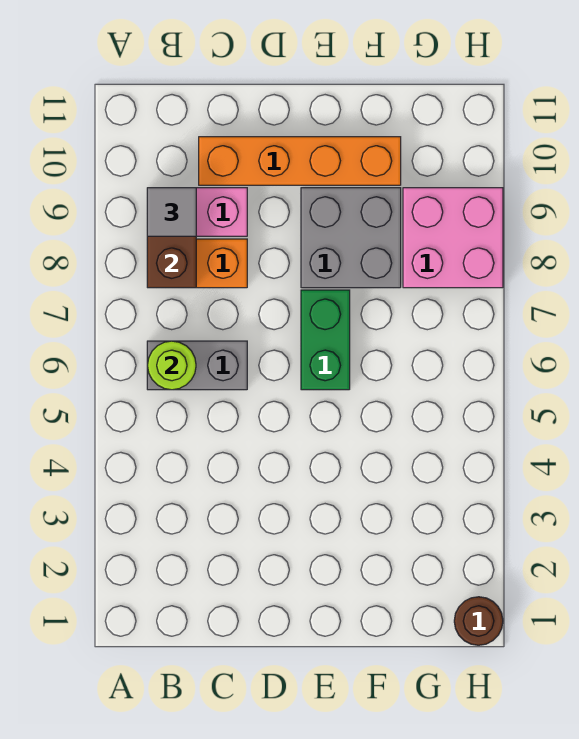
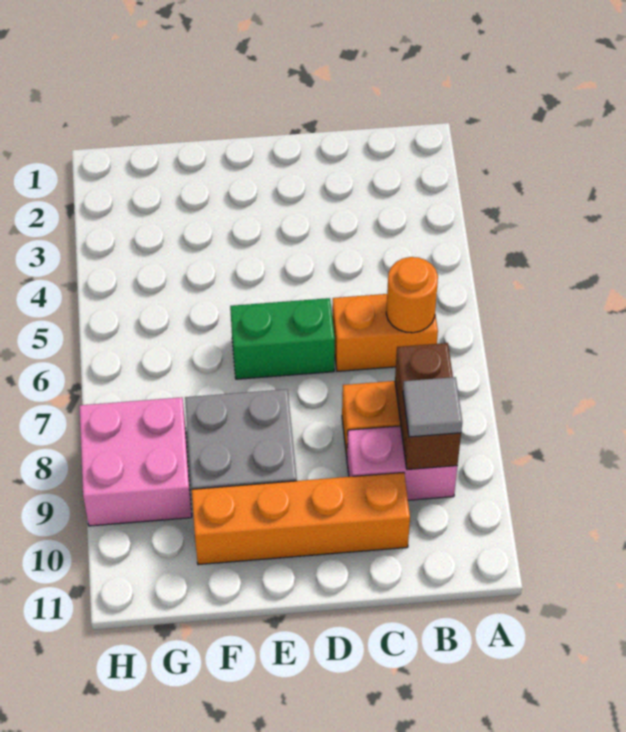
grey brick B6:C6 level 1 -> orange brick B6:C6 level 1
lime round brick B6 level 2 -> orange round brick B6 level 2
green brick E6:E7 level 1 -> green brick D6:E6 level 1
brown round brick H1 level 1 -> none

